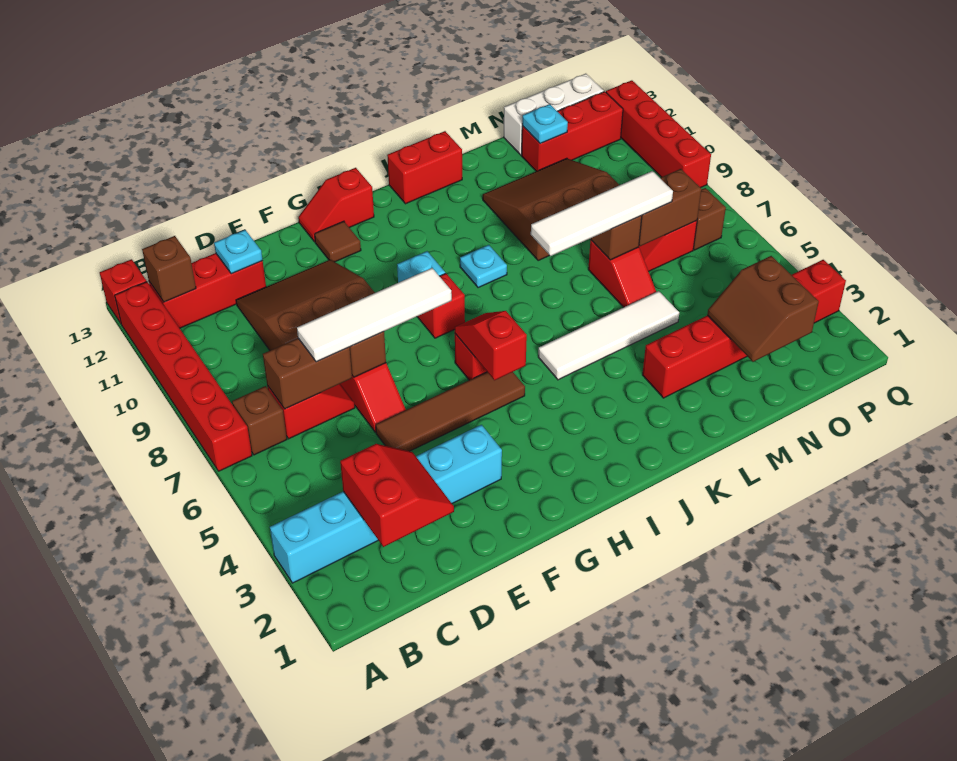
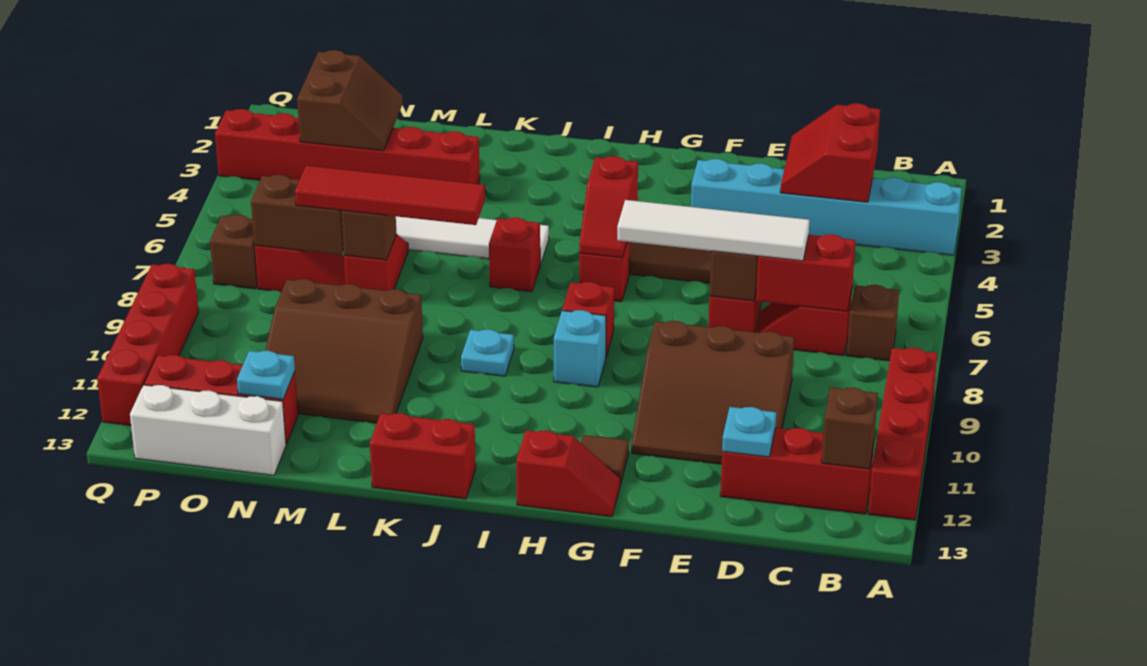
red brick A7:A12 level 1 -> red brick A9:A12 level 1
red brick A13 level 1 -> red brick J6 level 1
brown brick C7:D7 level 2 -> red brick C7:D7 level 2
white tile K7:N7 level 3 -> red tile K7:N7 level 3

